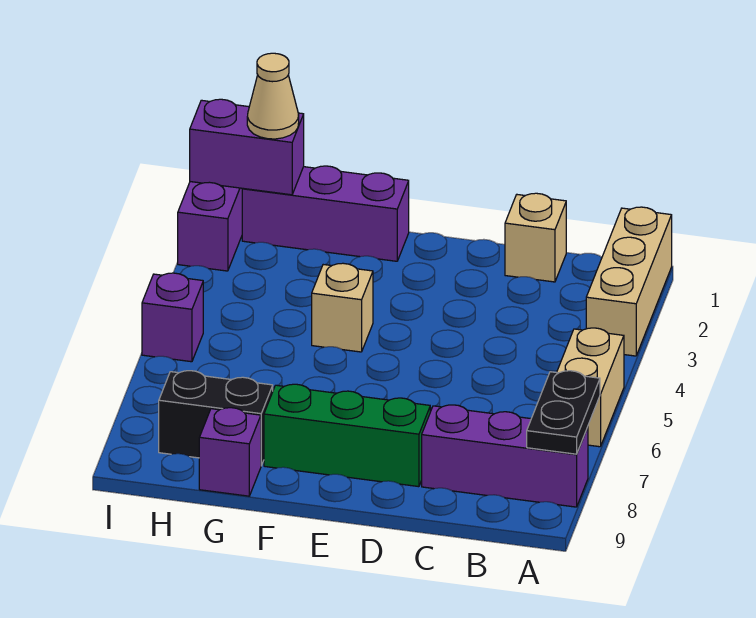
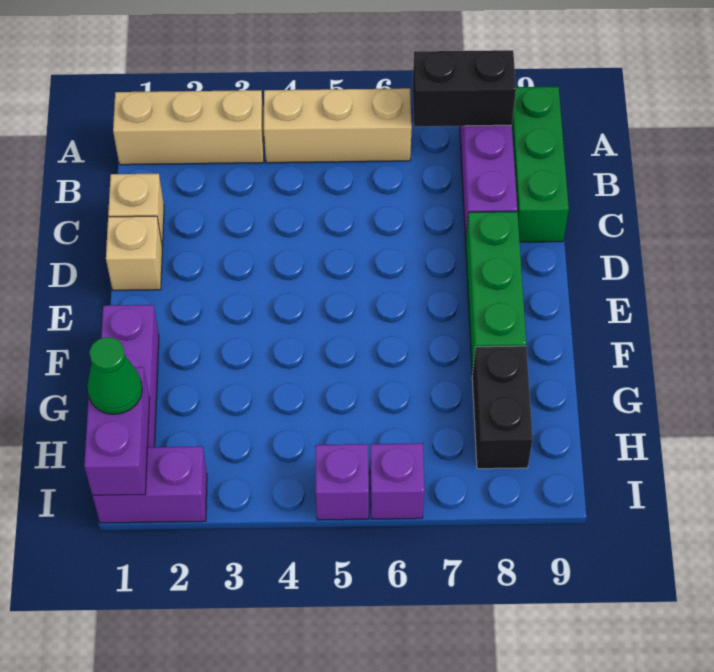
tan brick A5:A6 level 1 -> tan brick A4:A6 level 1
black plate A7:A8 level 2 -> black brick A7:A8 level 2
none -> green brick A9:C9 level 1
tan brick F4 level 1 -> tan brick D1 level 1
purple brick G9 level 1 -> purple brick I6 level 1
tan cone H1 level 3 -> green cone H1 level 3

